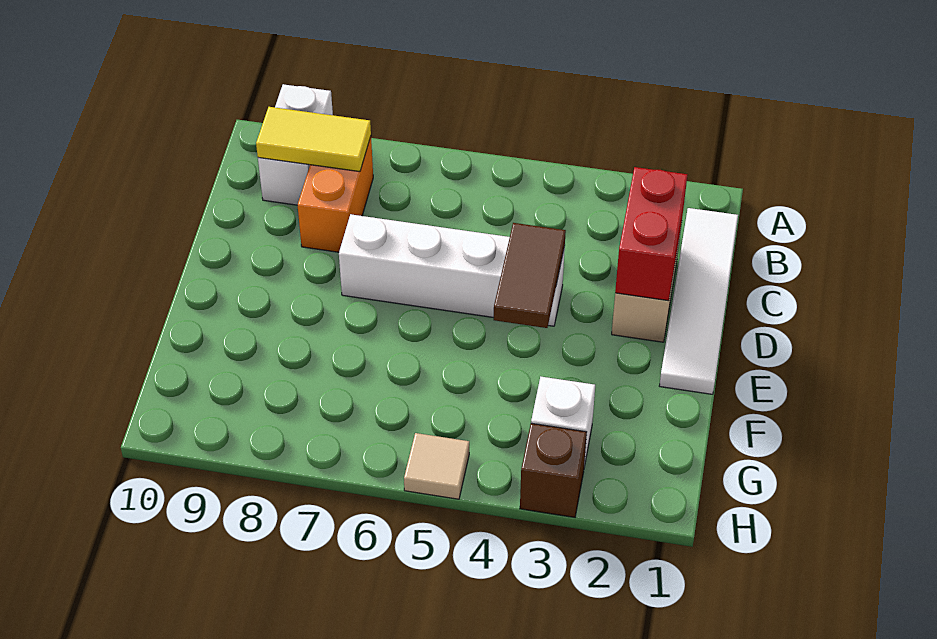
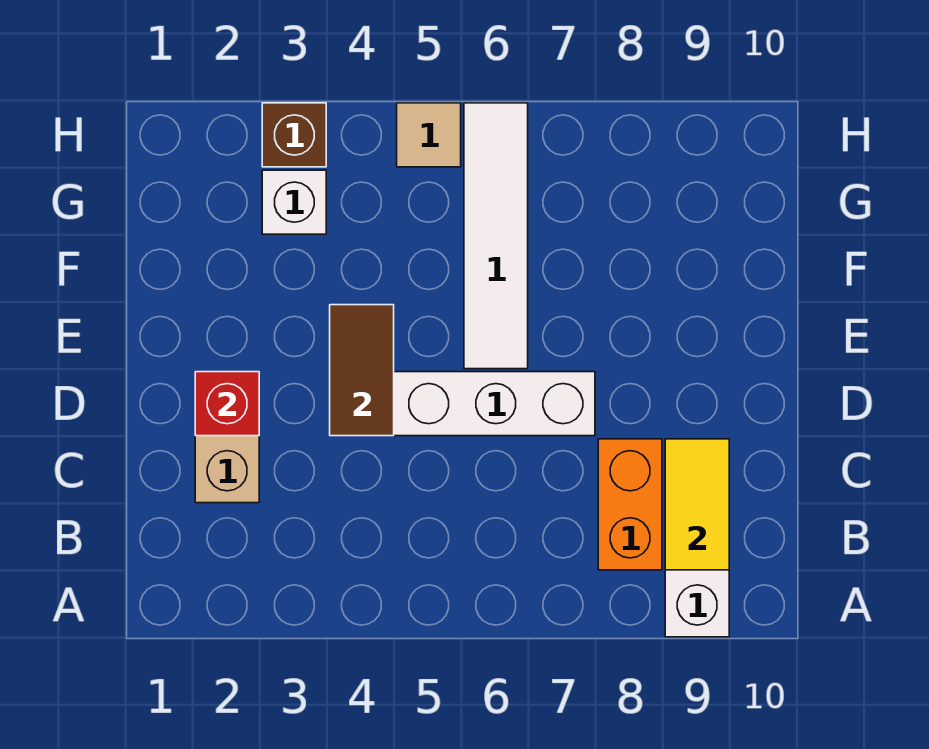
white tile B1:E1 level 1 -> white tile E6:H6 level 1
yellow tile B8:B9 level 2 -> yellow tile B9:C9 level 2
red brick C2:D2 level 2 -> red brick D2 level 2

